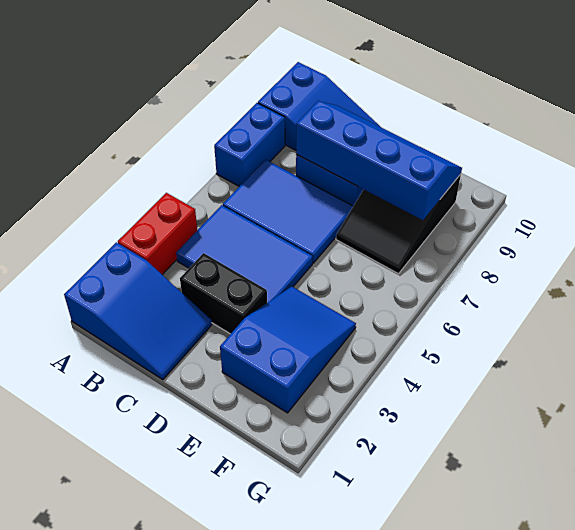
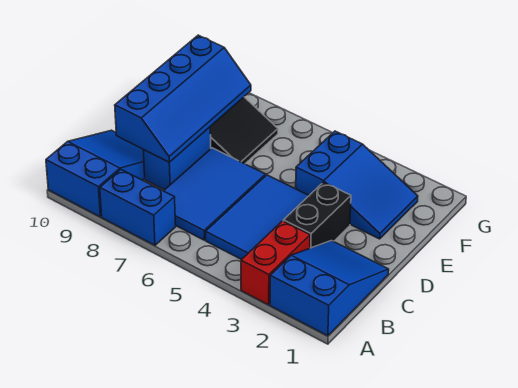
red brick A3:A4 level 1 -> red brick A3:B3 level 1
blue slope C8:F9 level 2 top 8 -> blue slope C8:F9 level 2 top 9
blue slope E2:F4 level 1 top 2 -> blue slope E2:F4 level 1 top 4

